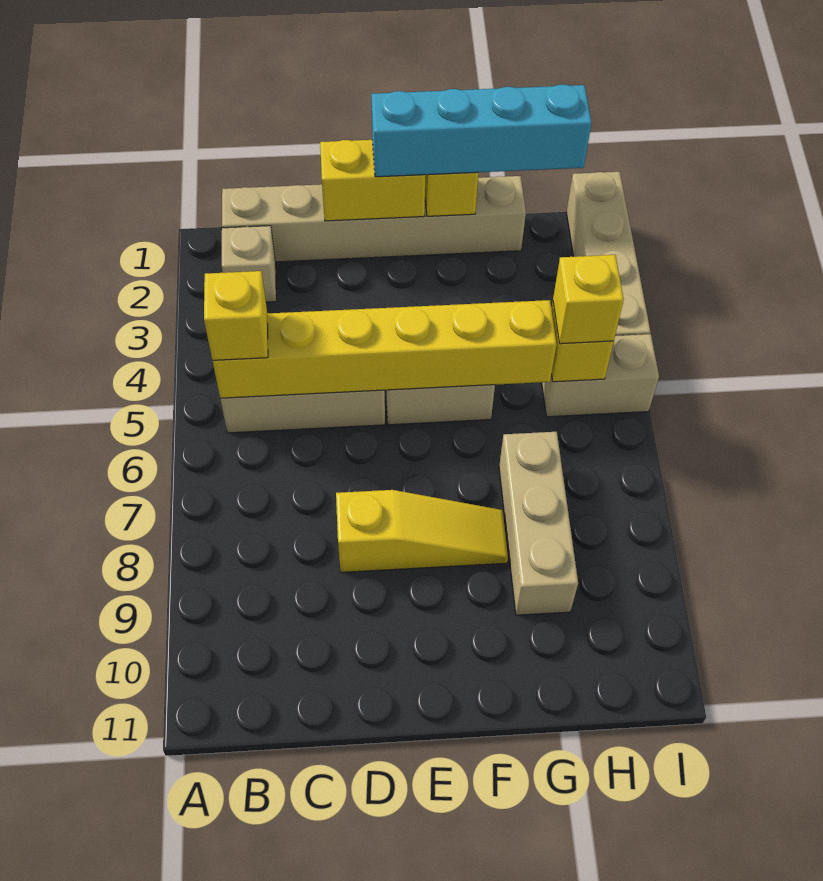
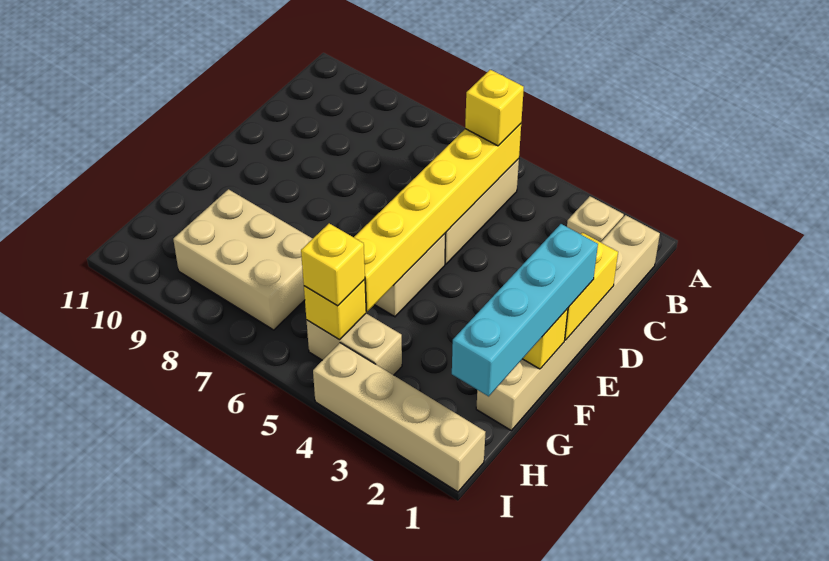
yellow slope D8:F8 level 1 top D -> none
tan brick G7:G9 level 1 -> tan brick G7:H9 level 1
tan brick H5:I5 level 1 -> tan brick H4:H5 level 1

